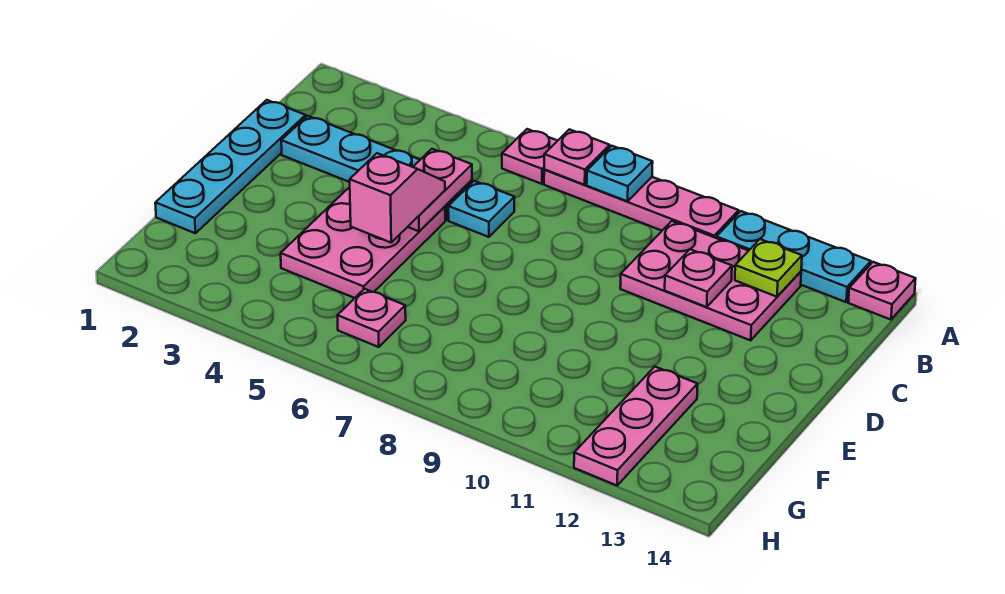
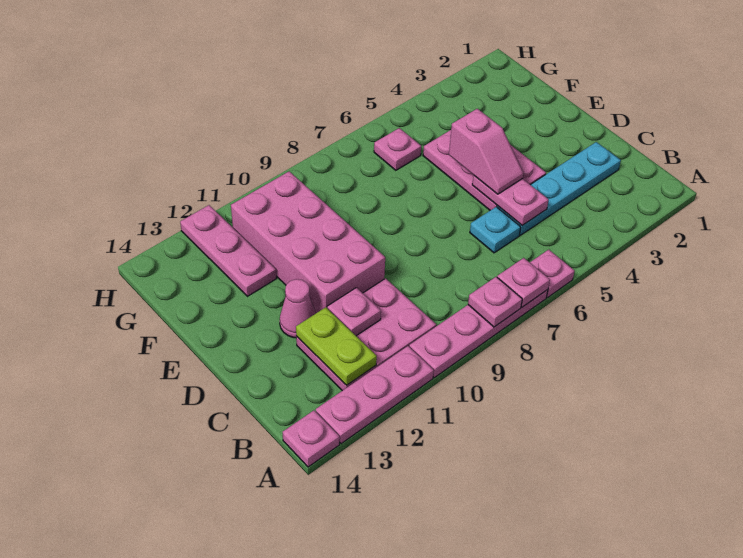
cyan plate A8 level 2 -> pink plate A8 level 2
cyan plate A11:A13 level 1 -> pink plate A11:A13 level 1
lime plate B12 level 2 -> lime plate B12:C12 level 2
cyan plate C1:F1 level 1 -> none
none -> pink brick D10:G11 level 1
none -> pink cone D12 level 1

